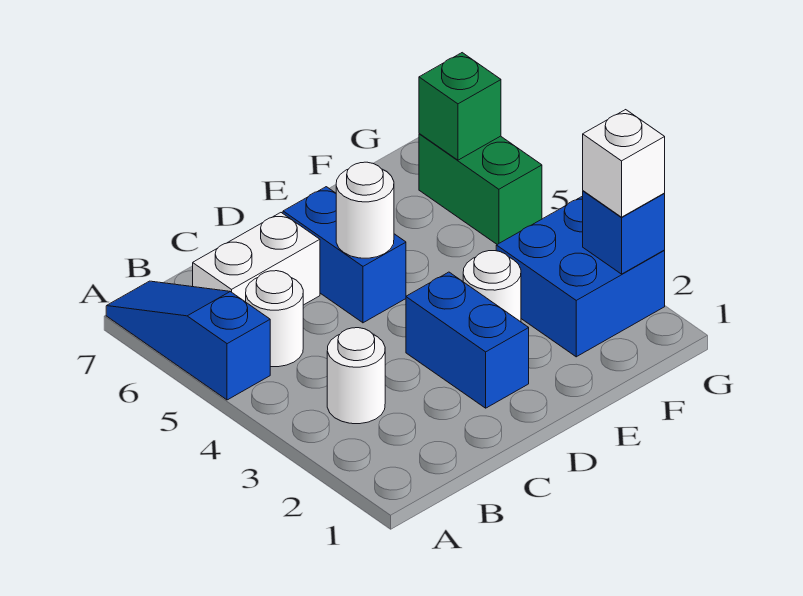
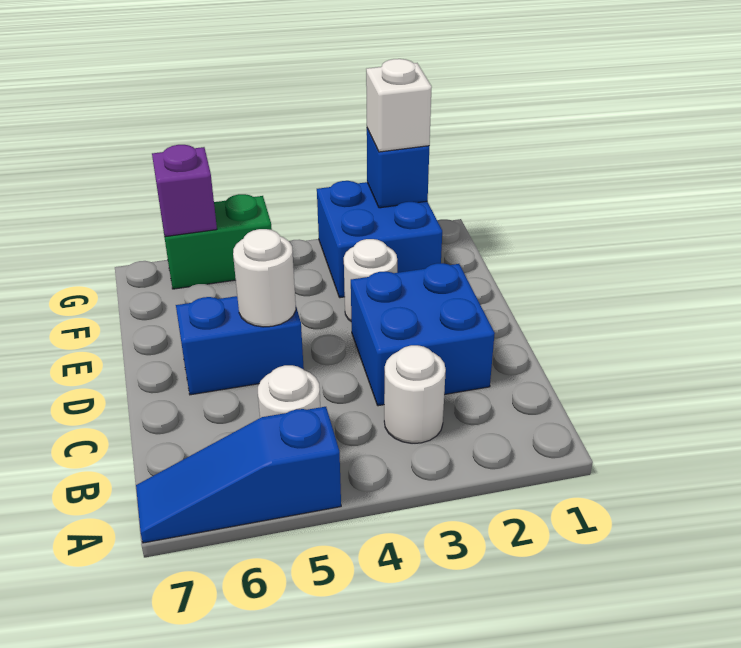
white brick B6:C6 level 1 -> none
blue brick D2:D3 level 1 -> blue brick C2:D3 level 1
green brick G6 level 2 -> purple brick G6 level 2

